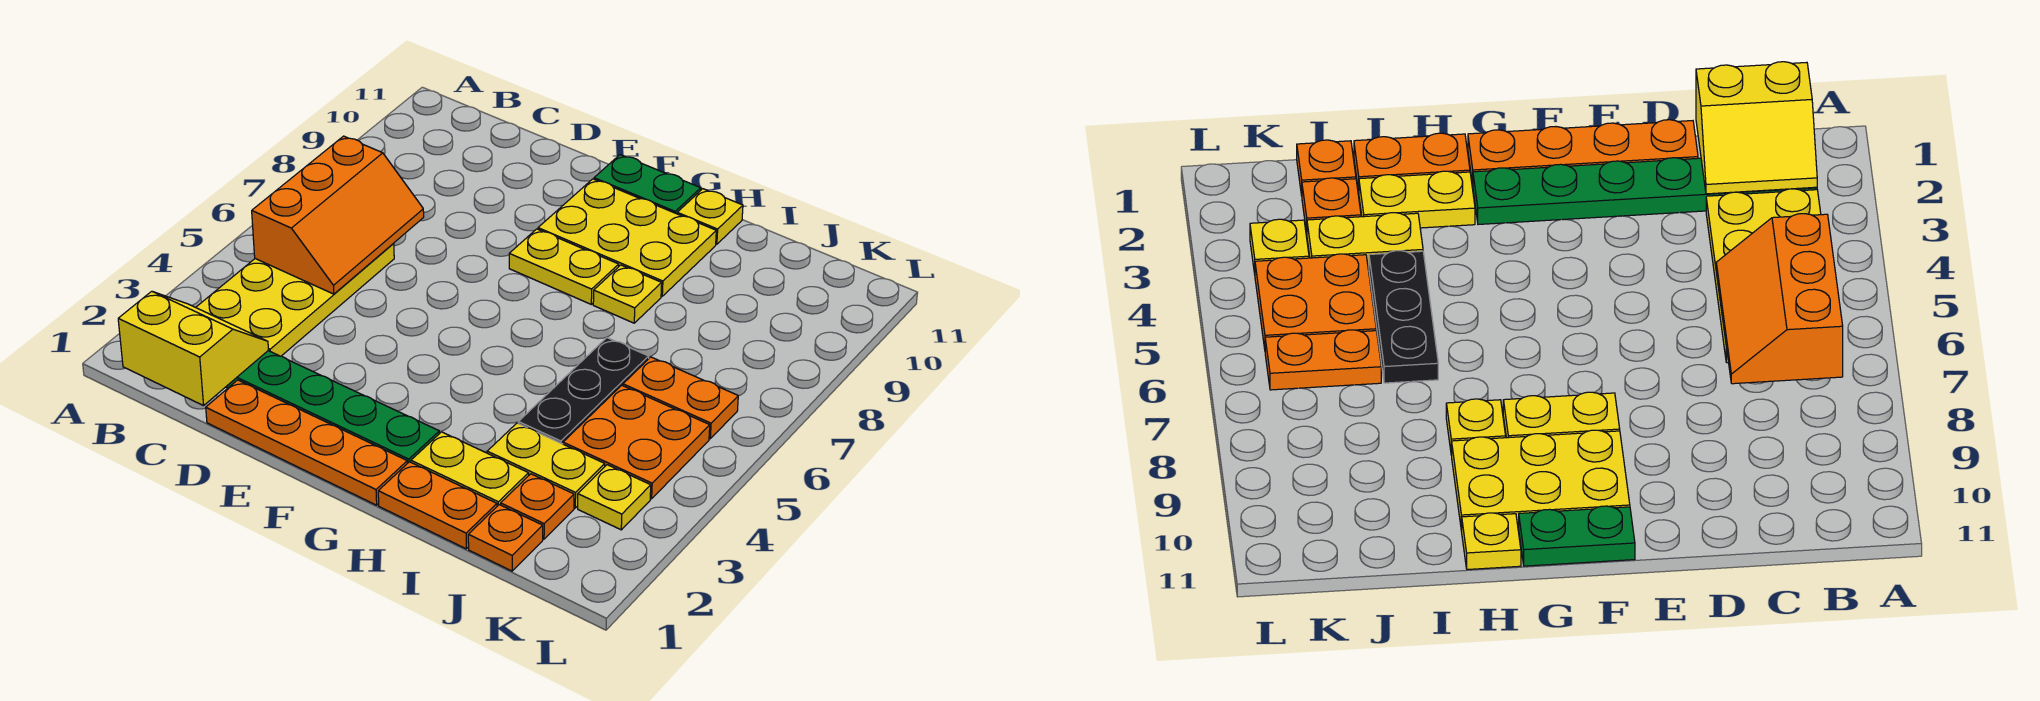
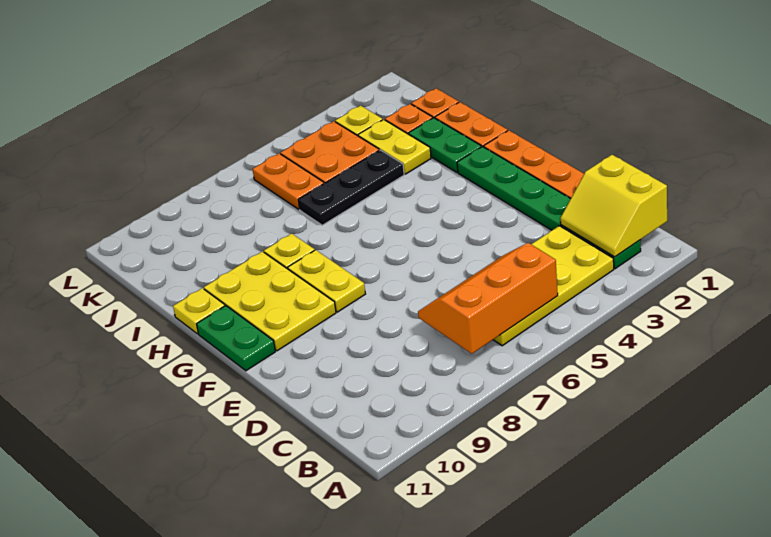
yellow plate H2:I2 level 1 -> green plate H2:I2 level 1

